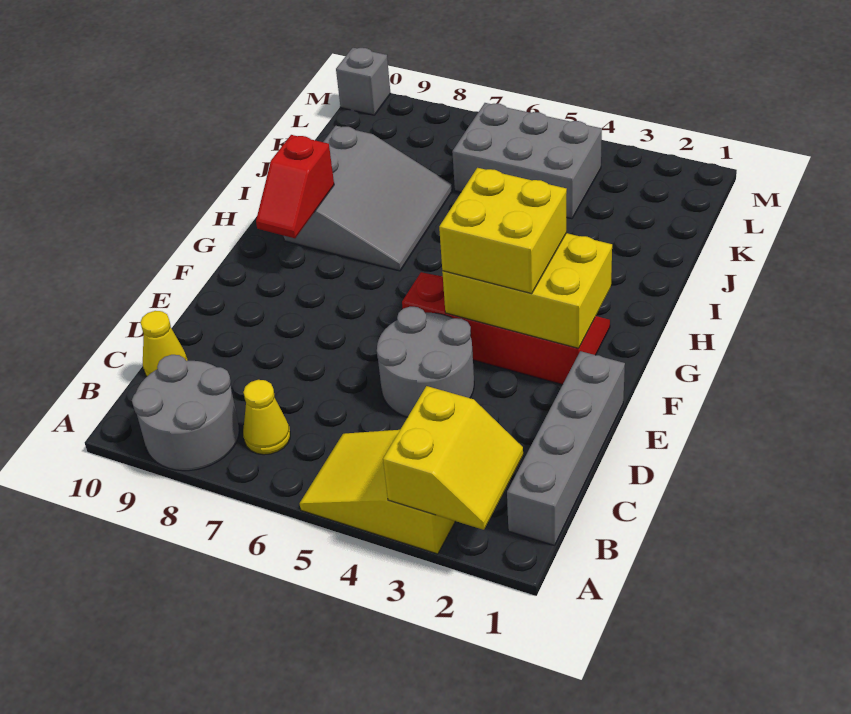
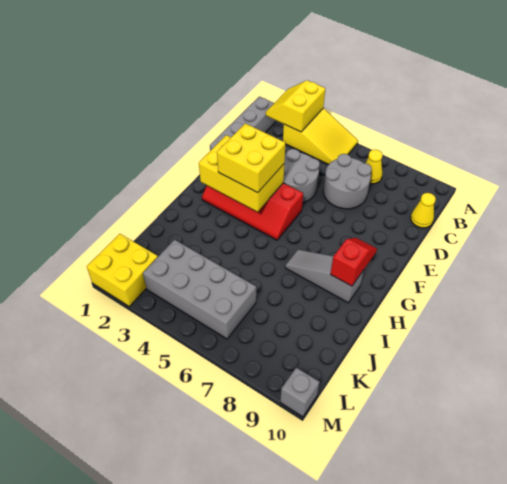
grey round brick A8:B9 level 1 -> grey round brick C6:D7 level 1
grey slope H7:J9 level 1 top 9 -> grey slope H7:H9 level 1 top 9
grey brick K4:L6 level 1 -> grey brick K3:L6 level 1
none -> yellow brick L1:M2 level 1

